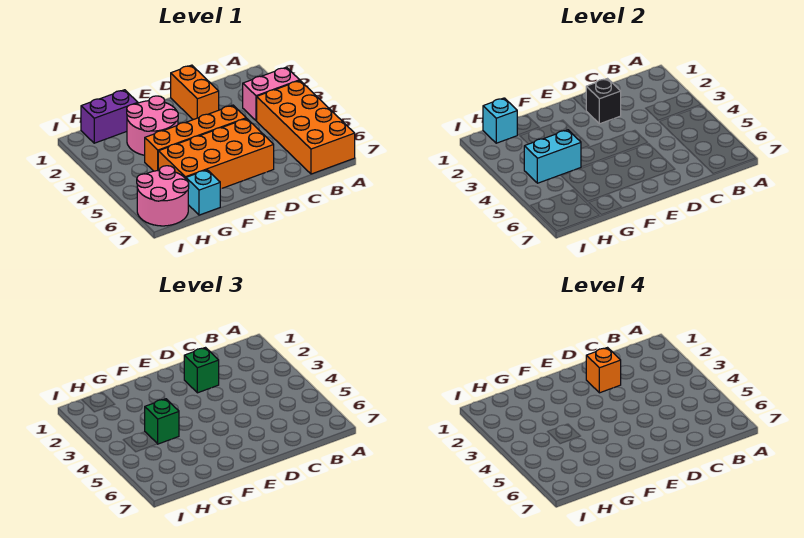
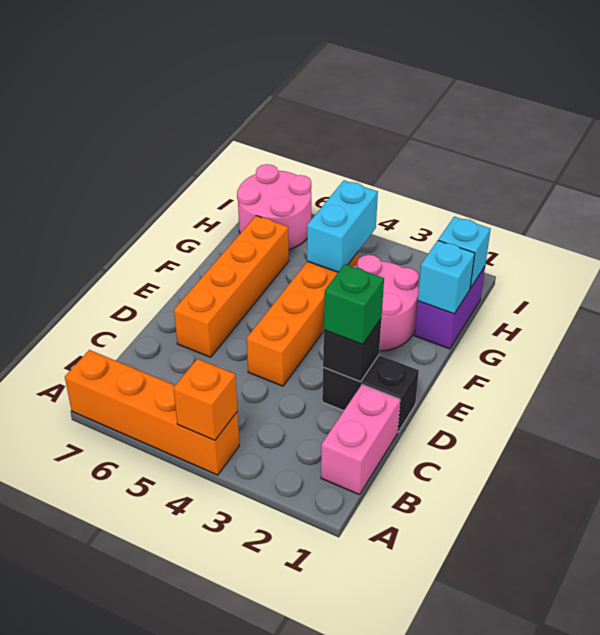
pink brick A3:B3 level 1 -> pink brick B1:C1 level 1
orange brick A4:B7 level 1 -> orange brick A4:A7 level 1
orange brick D1:D2 level 1 -> black brick D1:D2 level 1
orange brick D2 level 4 -> orange brick A4 level 2
orange brick D5:G6 level 1 -> orange brick D6:G6 level 1
green brick G4 level 3 -> none
cyan brick G7 level 1 -> cyan brick G1 level 2

